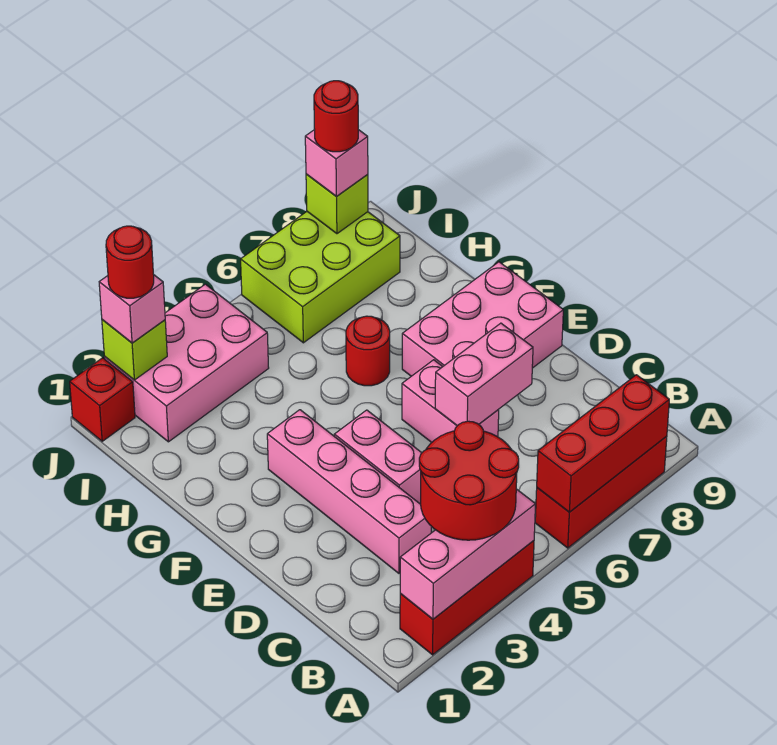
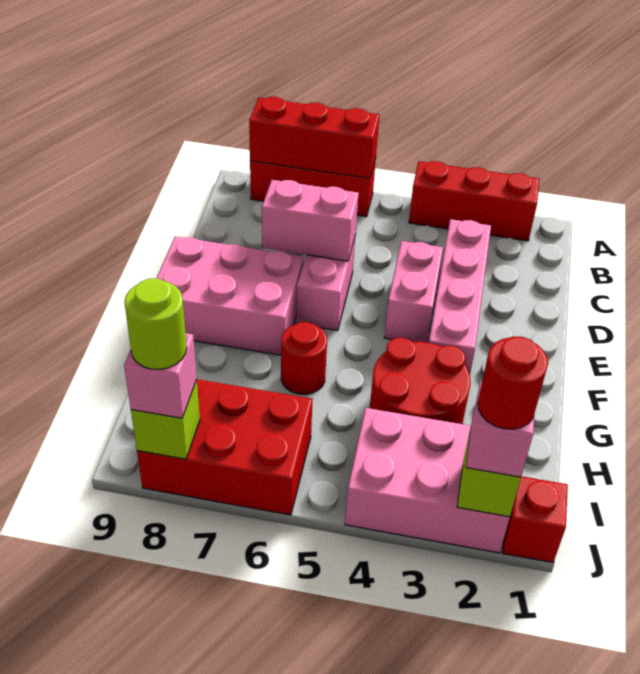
pink brick A2:A4 level 2 -> none
red round brick A3:B4 level 3 -> red round brick G3:H4 level 1
lime brick I6:J8 level 1 -> red brick I6:J8 level 1
red round brick J8 level 4 -> lime round brick J8 level 4

